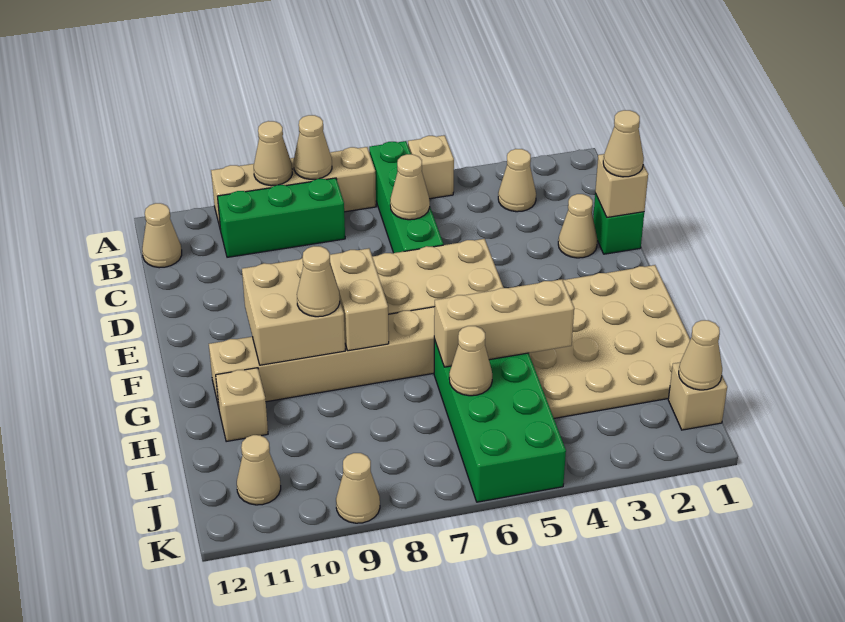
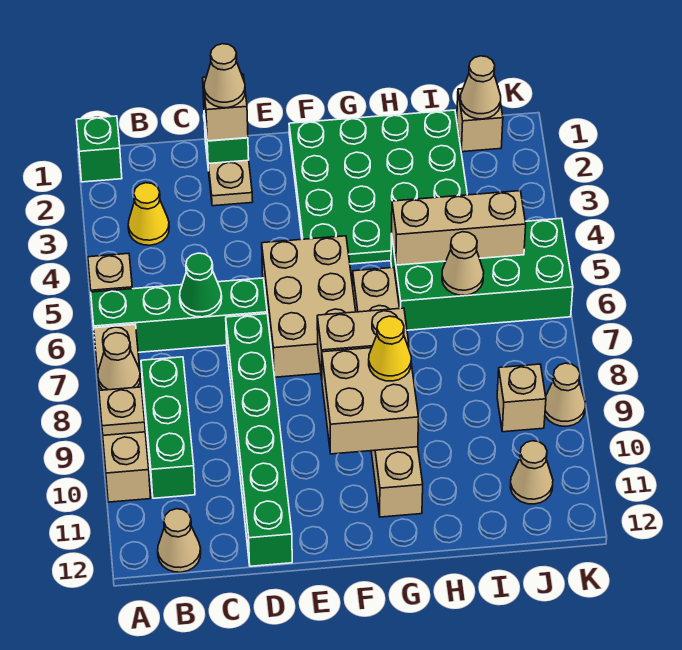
none -> green brick A1 level 1
tan cone A9 level 2 -> tan plate A9 level 2
tan cone B3 level 1 -> yellow cone B3 level 1
tan cone C6 level 2 -> green cone C6 level 2
tan cone D2 level 1 -> tan plate D2 level 1
none -> green brick D7:D12 level 1
tan plate F1:I4 level 1 -> green plate F1:I4 level 1
tan cone G9 level 3 -> yellow cone G9 level 3
tan brick H4:H6 level 2 -> tan brick H5:J5 level 2
tan brick H11 level 1 -> tan brick J9 level 1

